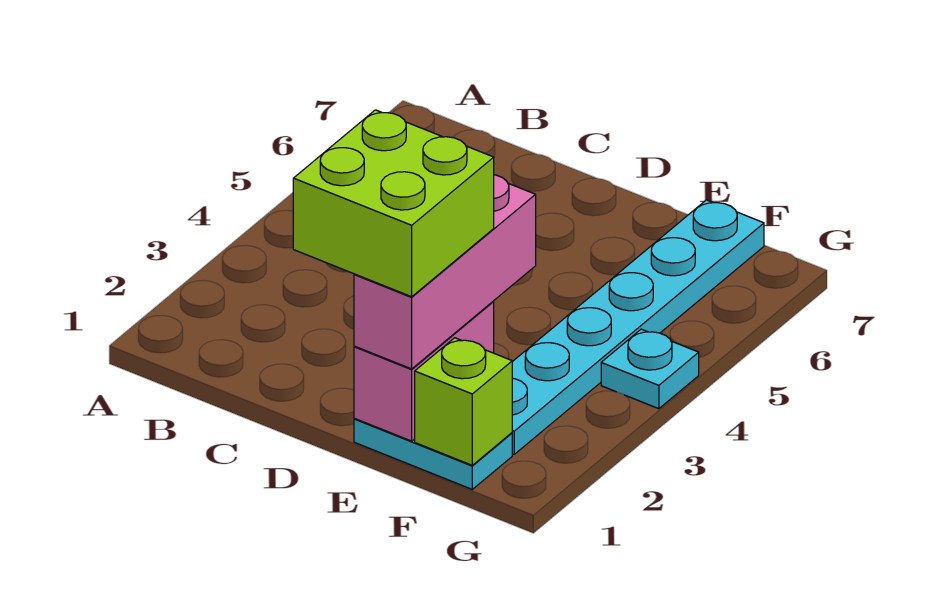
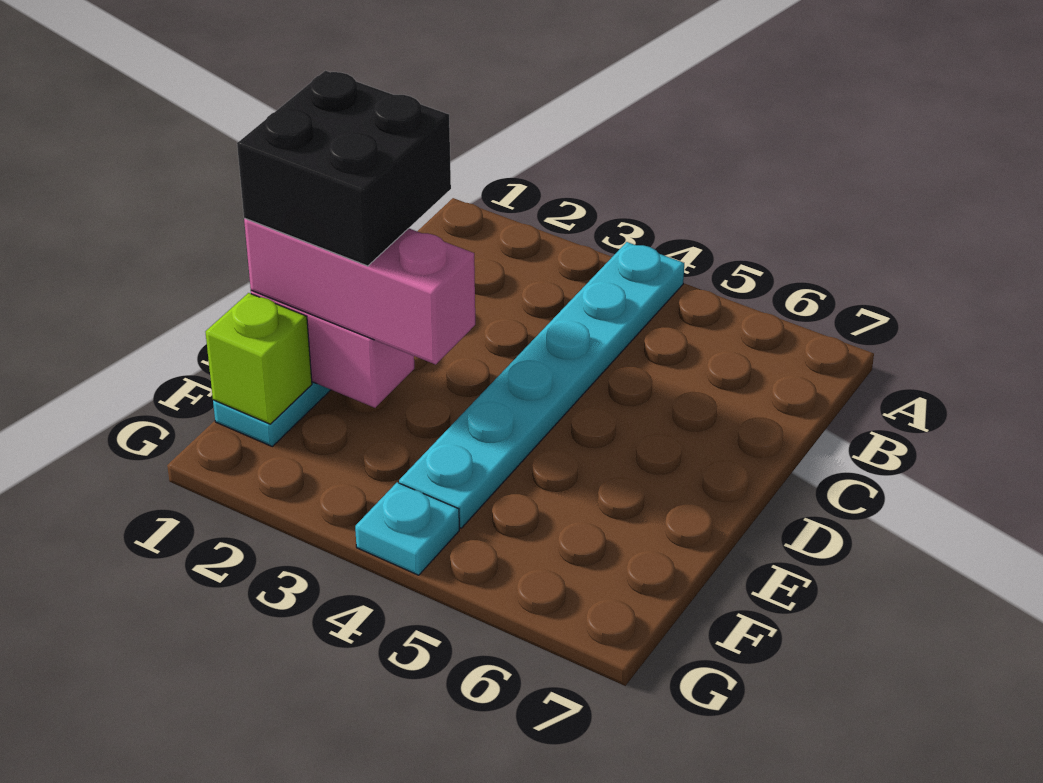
lime brick D1:E2 level 4 -> black brick D1:E2 level 4
cyan plate F2:F7 level 1 -> cyan plate A4:F4 level 1

